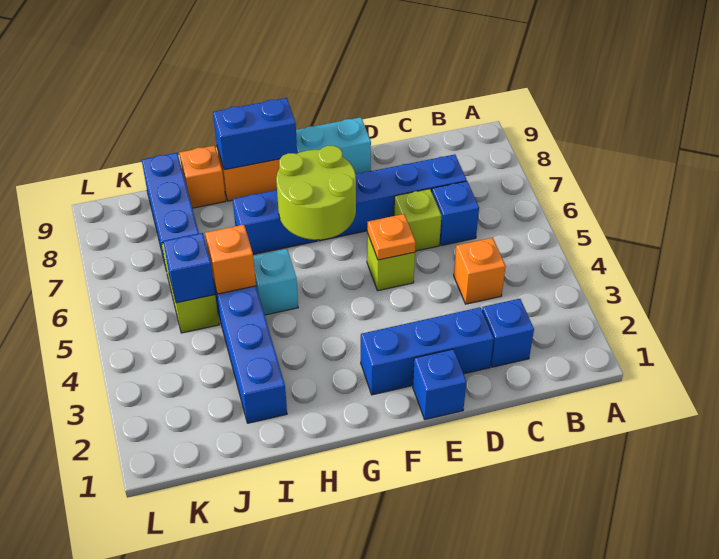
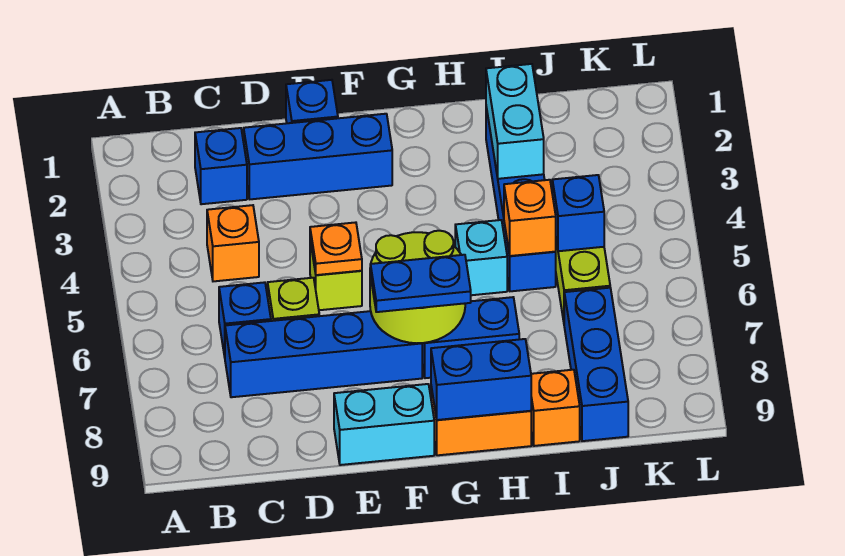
none -> blue plate F7:G7 level 3
none -> cyan brick I2:I3 level 2

